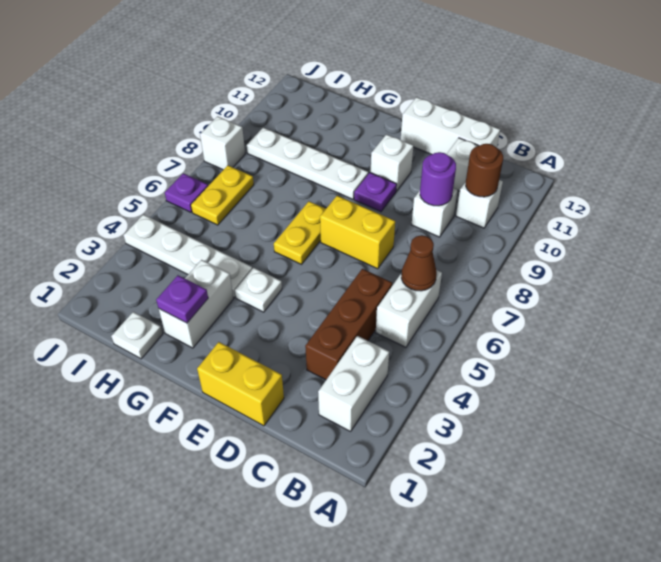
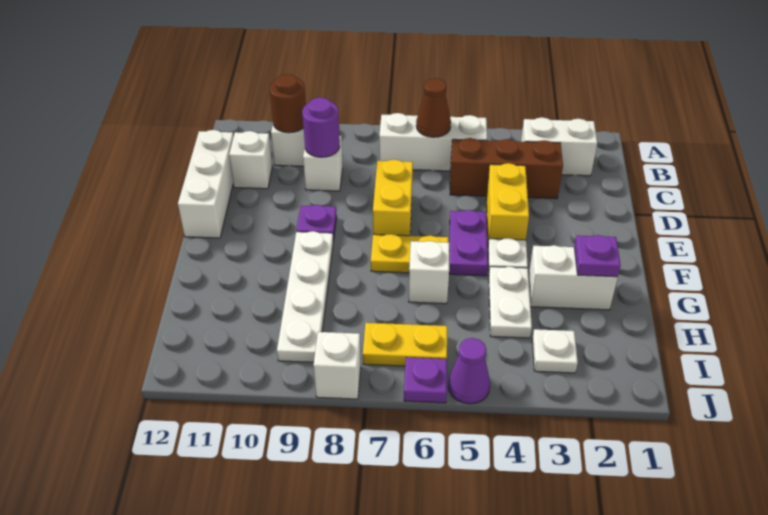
white brick B5:B6 level 1 -> white brick B5:B7 level 1
yellow brick D1:E1 level 1 -> yellow brick D4:E4 level 1
none -> purple plate E5:F5 level 1
white brick E10 level 1 -> white brick G6 level 1
white plate G4:J4 level 1 -> white plate G4:H4 level 1
white plate H1 level 1 -> white plate I3 level 1
none -> purple cone J5 level 1

